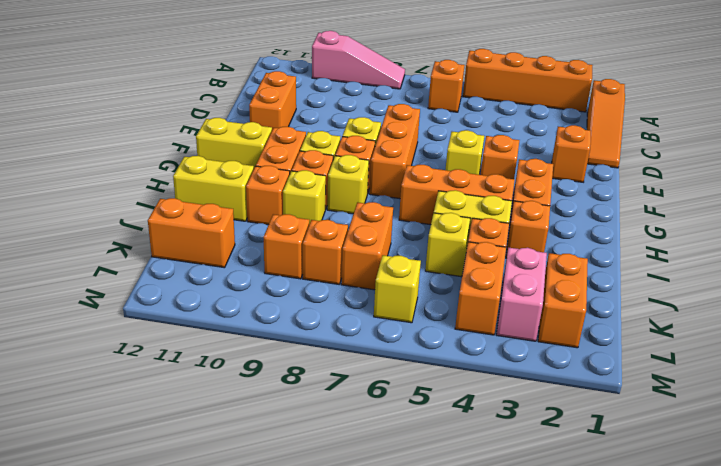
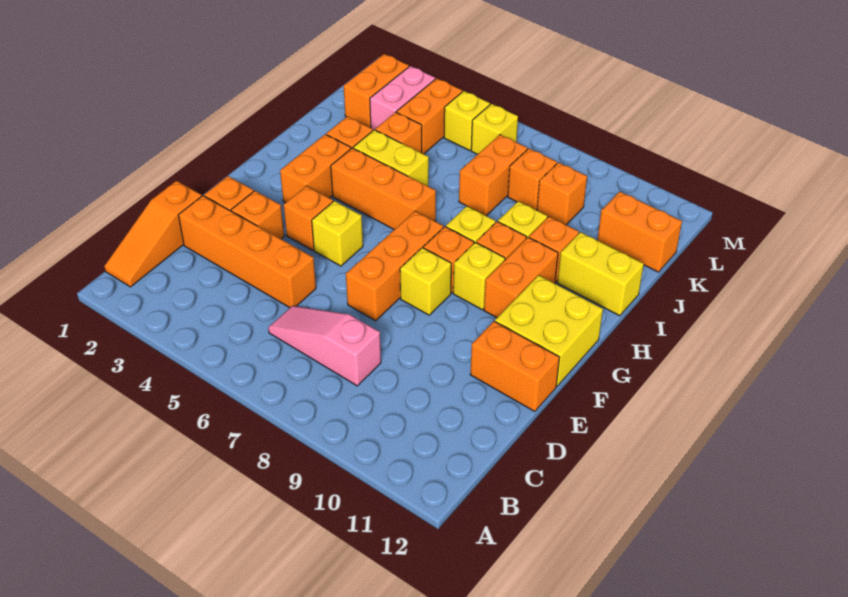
orange brick A2:A5 level 1 -> orange brick D2:D5 level 1
pink slope A8:A10 level 1 top 10 -> pink slope C6:C8 level 1 top 8
orange slope B1:D1 level 1 top B -> orange slope B1:D1 level 1 top D
orange brick B6 level 1 -> orange brick E3 level 1
orange brick D11:E11 level 1 -> orange brick E11:E12 level 1
yellow brick G11:G12 level 1 -> yellow brick F11:G12 level 1
yellow brick J5 level 1 -> yellow brick L5 level 1

